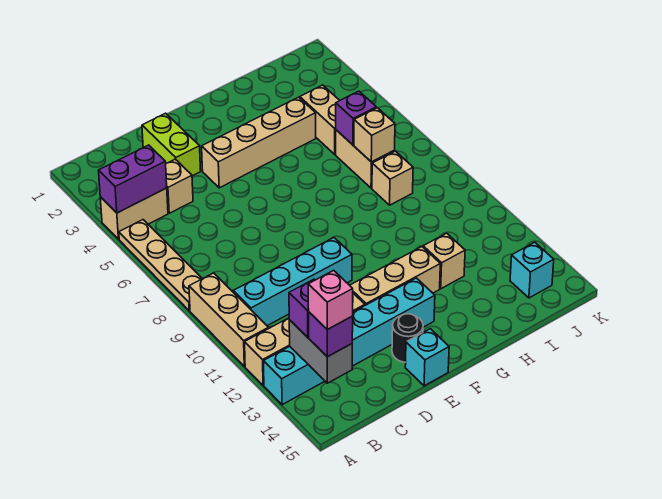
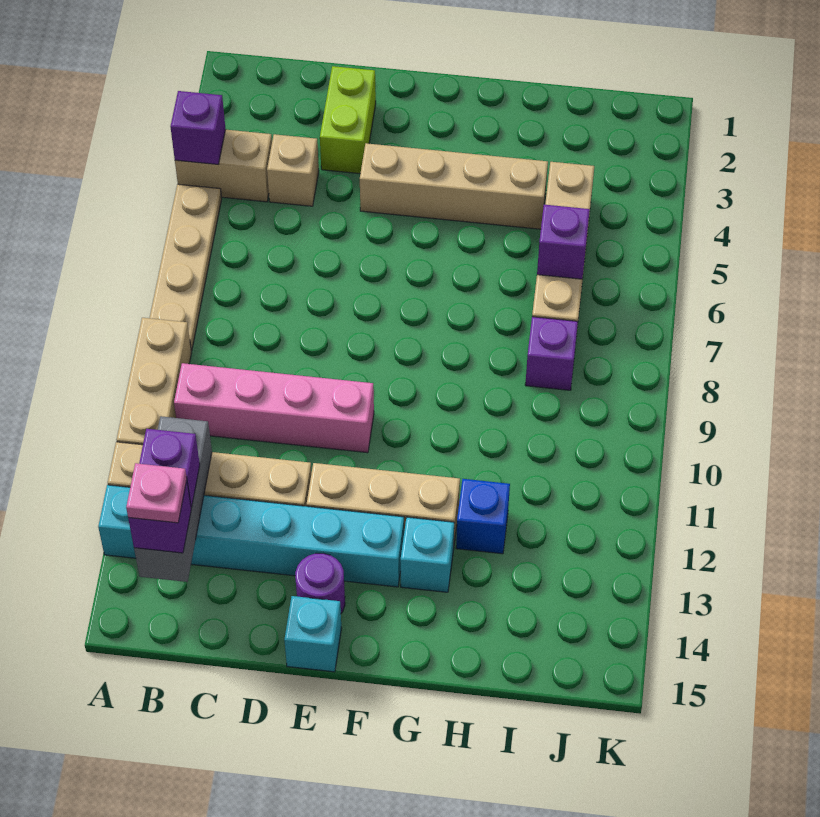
purple brick A4:B4 level 2 -> purple brick A4 level 2
cyan brick B10:E10 level 1 -> pink brick B10:E10 level 1
grey brick B13:B14 level 2 -> grey brick B12:B14 level 2
pink brick B14 level 4 -> pink plate B14 level 4
black round brick E14 level 1 -> purple round brick E14 level 1
tan brick H12 level 1 -> blue brick H12 level 1
tan brick I7 level 2 -> none
tan brick I8 level 1 -> purple brick I8 level 1
cyan brick J14 level 1 -> cyan brick G13 level 1

